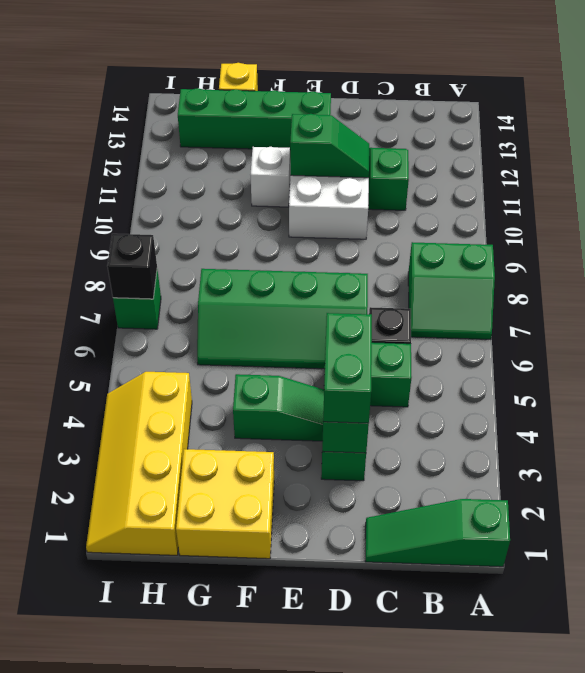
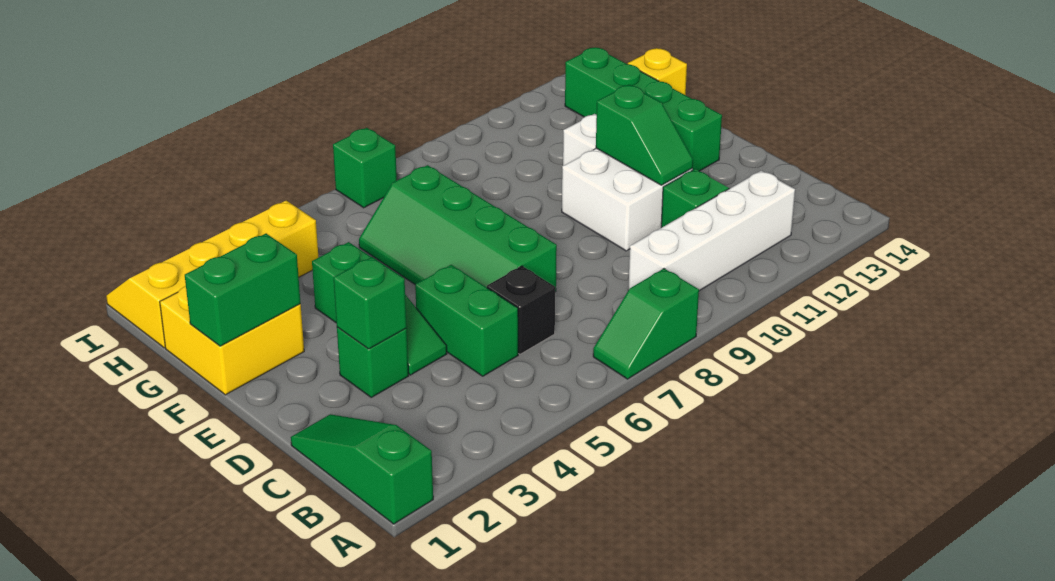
green slope A7:B8 level 1 top 8 -> green slope A7:A8 level 1 top 8
none -> white brick B9:B12 level 1
green brick D3:D4 level 3 -> green brick F1:F2 level 2
black brick I7 level 2 -> none

